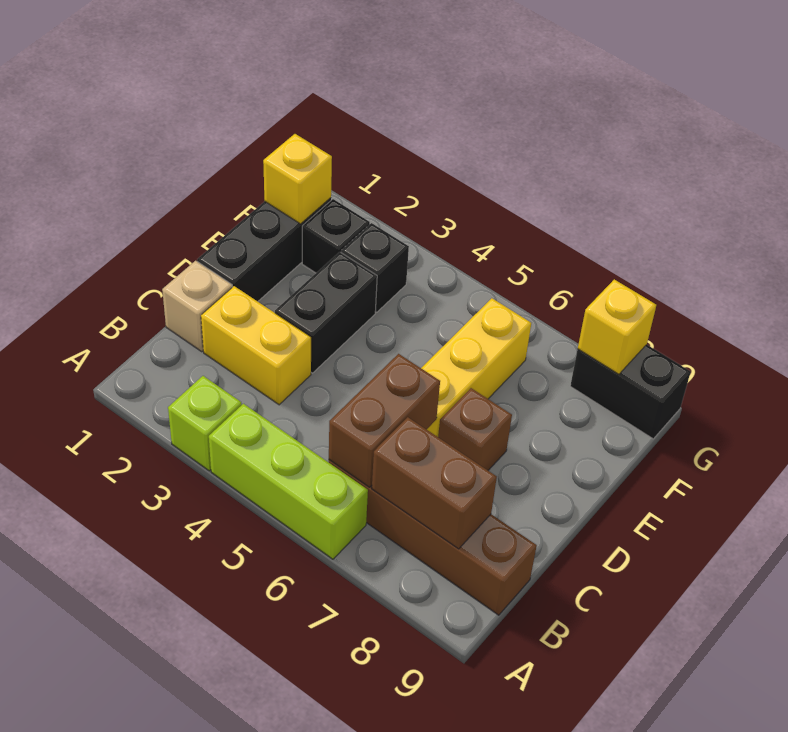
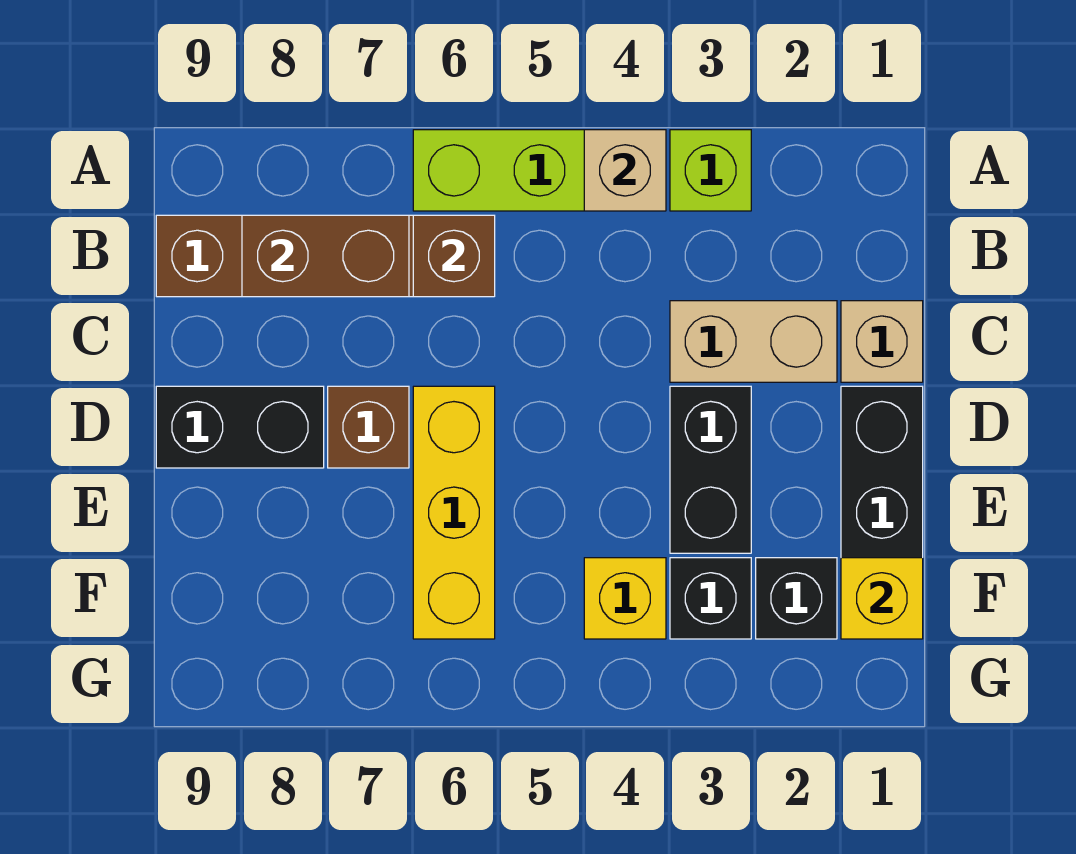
none -> tan brick A4 level 2
brown brick B6:C6 level 2 -> brown brick B6 level 2
yellow brick C2:C3 level 1 -> tan brick C2:C3 level 1
black brick G8:G9 level 1 -> black brick D8:D9 level 1
yellow brick G8 level 2 -> yellow brick F4 level 1

